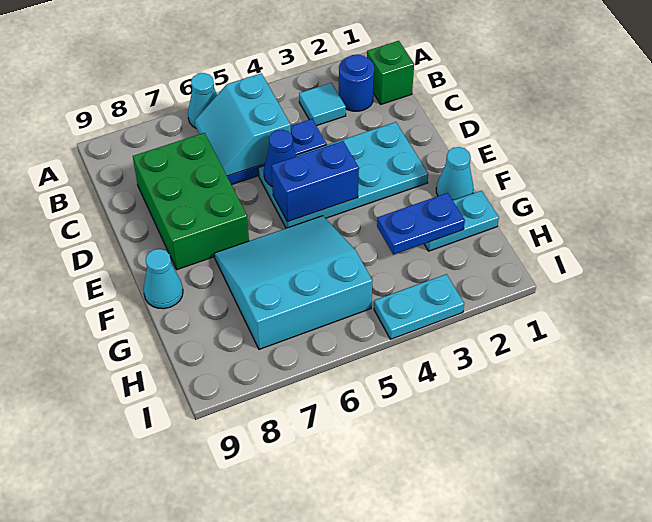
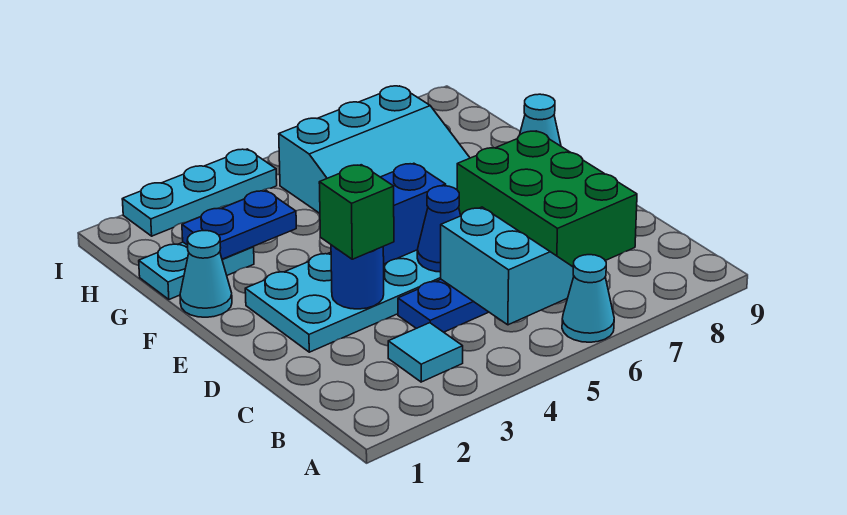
green brick B1 level 1 -> green brick D3 level 3
blue round brick B2 level 1 -> blue round brick D3 level 2
cyan plate I3:I4 level 1 -> cyan plate I2:I4 level 1

